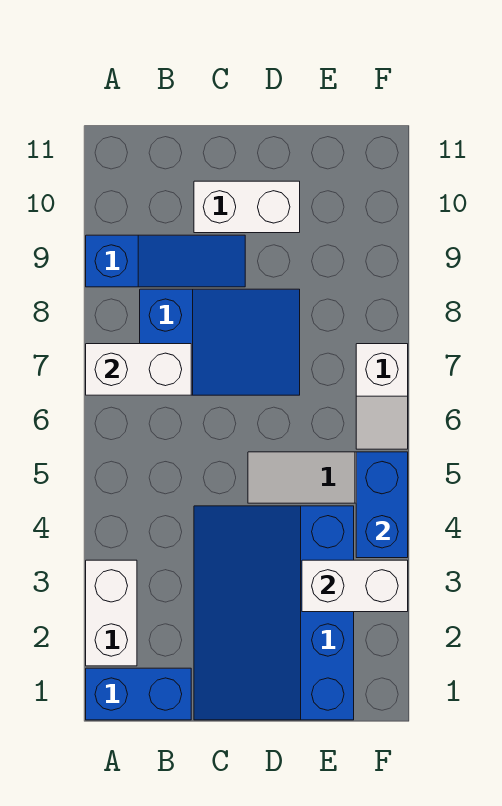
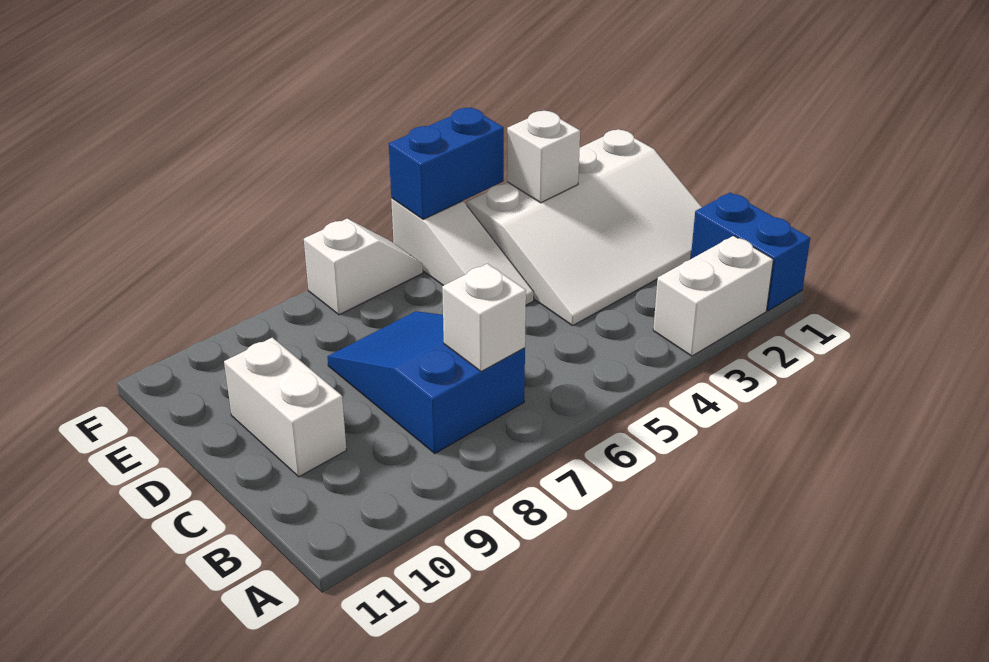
white brick A7:B7 level 2 -> white brick B7 level 2
blue slope A9:C9 level 1 top A -> none
blue slope C1:E4 level 1 top E -> white slope C1:E4 level 1 top E
white brick E3:F3 level 2 -> white brick E3 level 2

